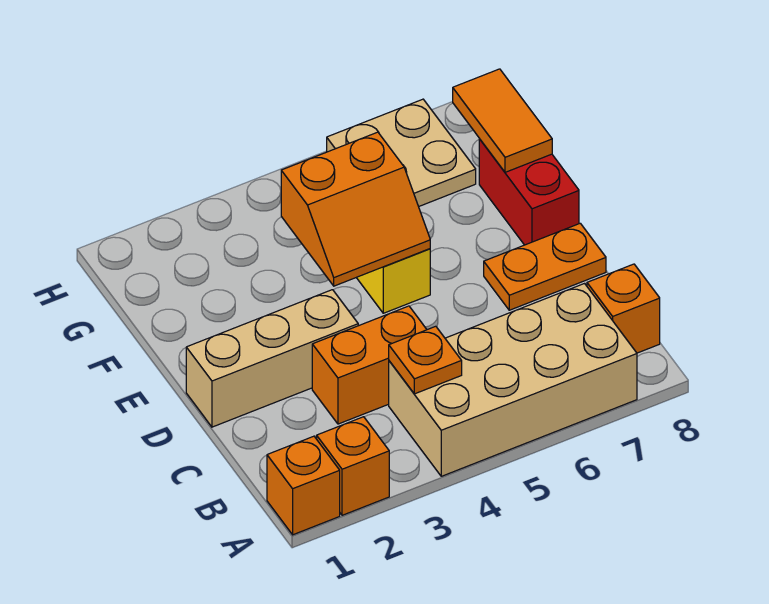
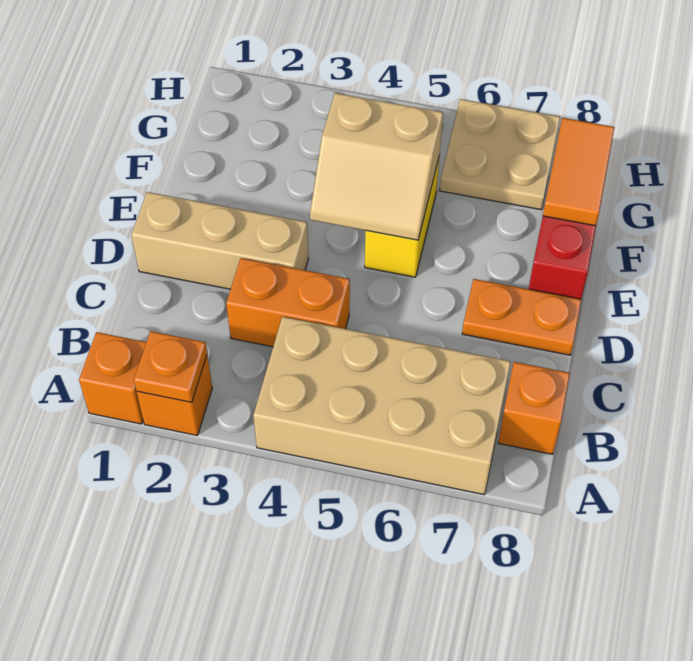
orange plate B4 level 2 -> orange plate A2 level 2
orange slope E4:F5 level 2 top F -> tan slope E4:F5 level 2 top F

